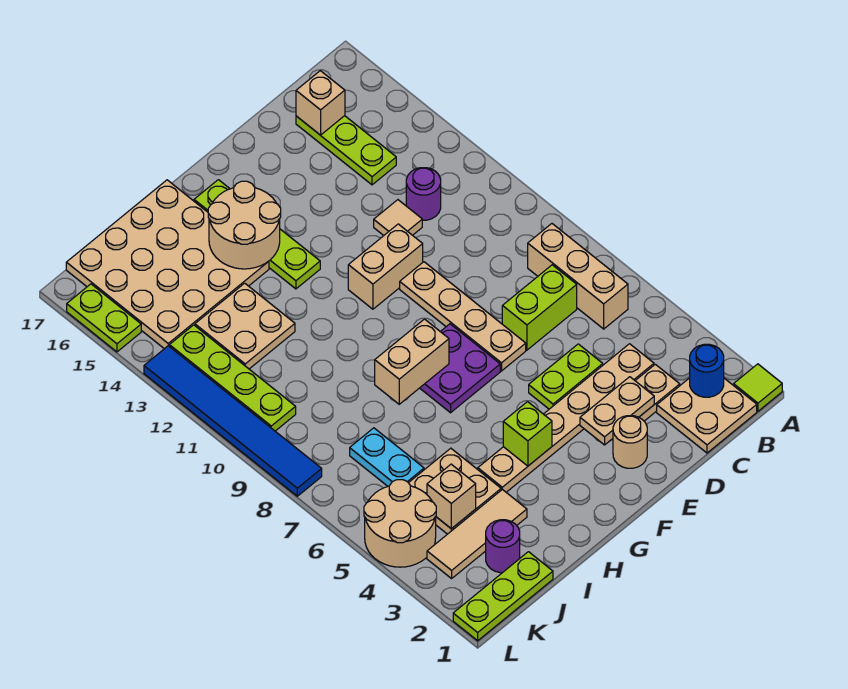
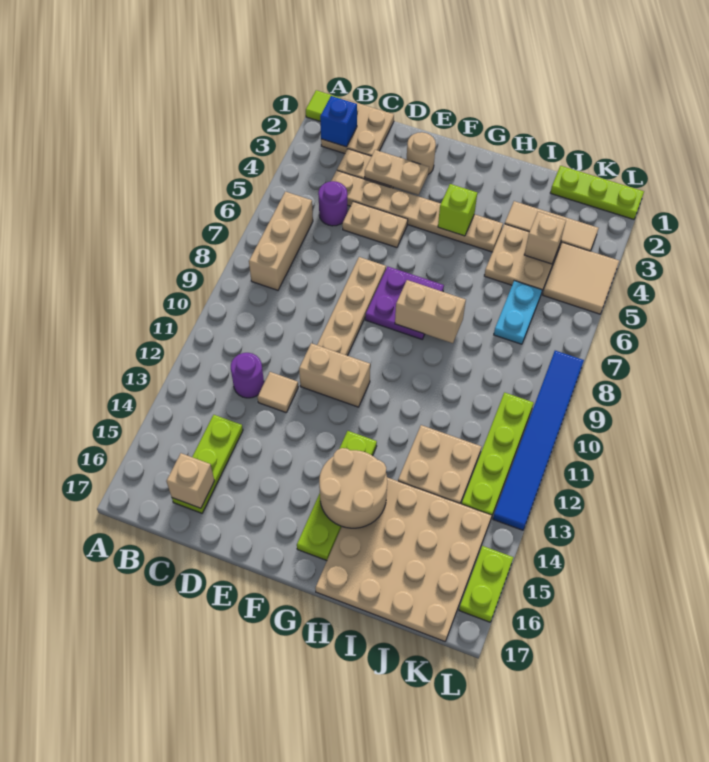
blue round brick B2 level 2 -> blue brick B2 level 2
lime brick C7:D7 level 1 -> none
lime plate D5:E5 level 1 -> tan plate D5:E5 level 1
purple round brick J2 level 1 -> purple round brick C5 level 1
tan round brick K4:L5 level 1 -> tan tile K4:L5 level 1

